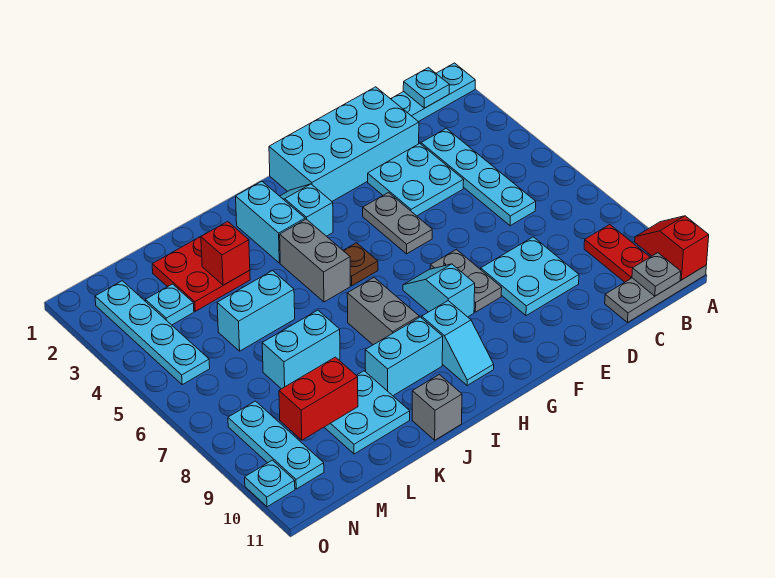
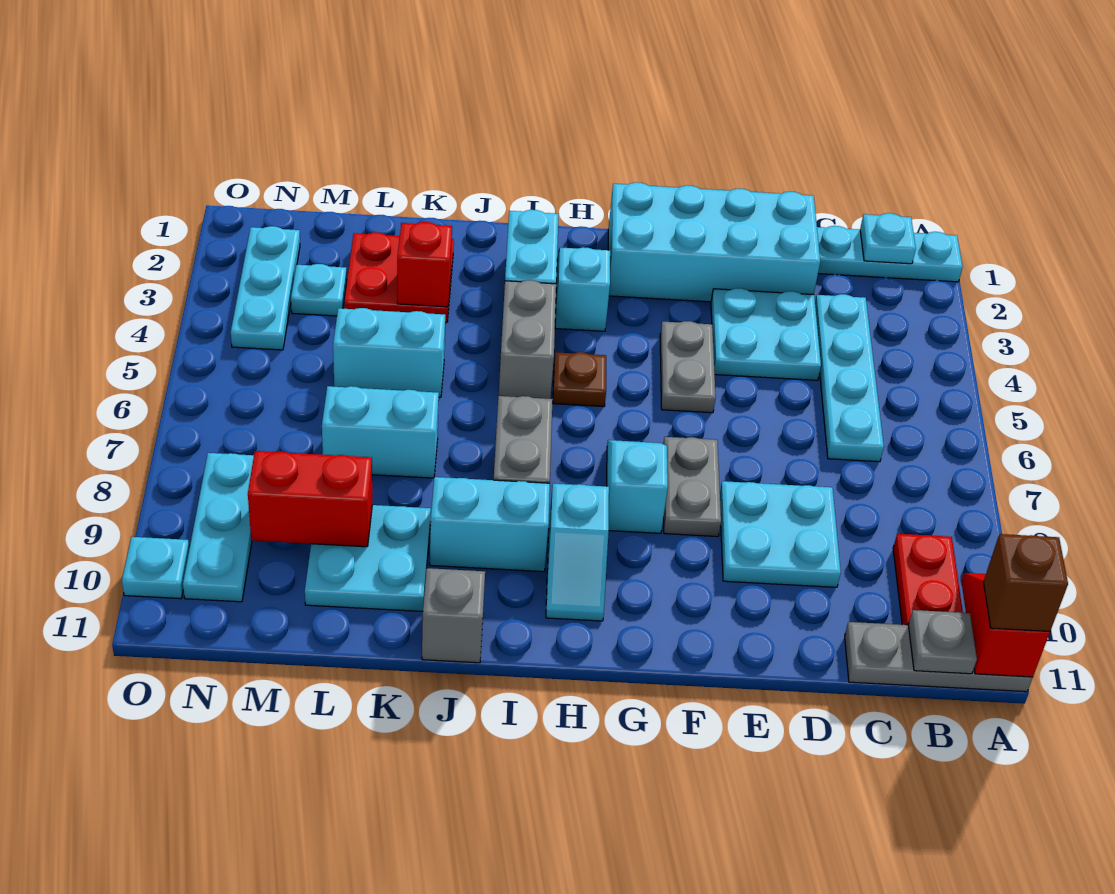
none -> brown brick A11 level 3
cyan plate N2:N5 level 1 -> cyan plate N2:N4 level 1

